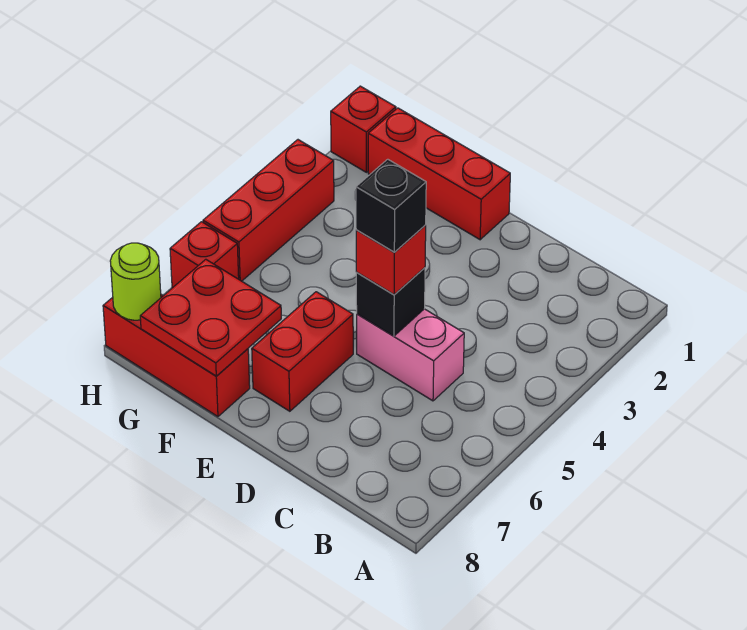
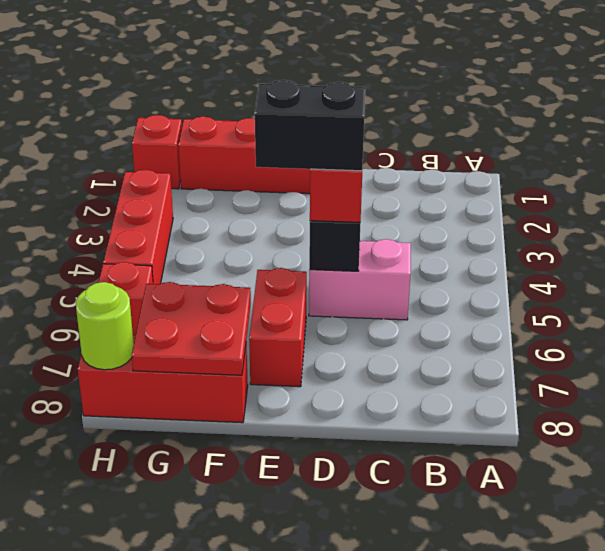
black brick D5 level 4 -> black brick D5:E5 level 4

